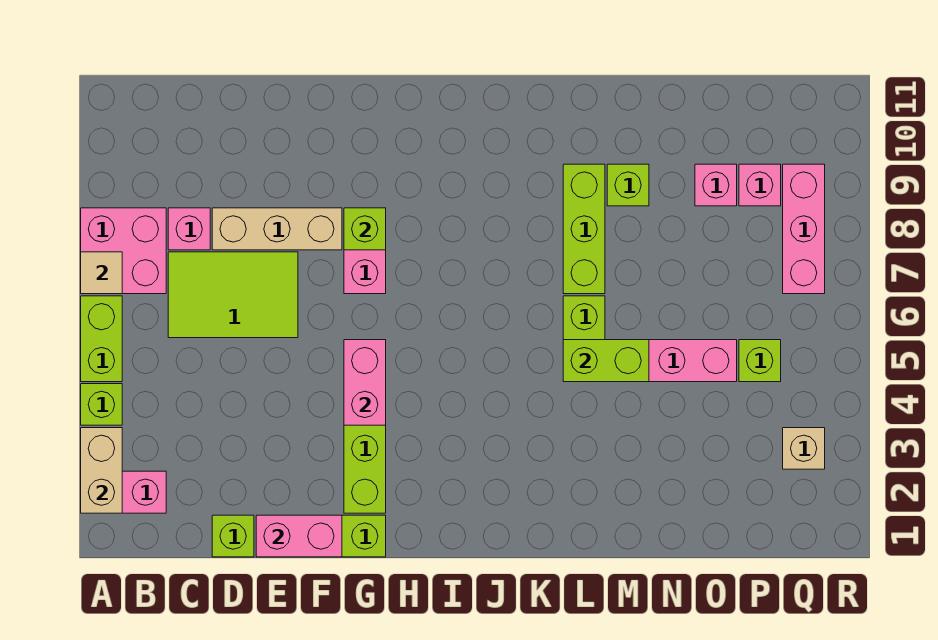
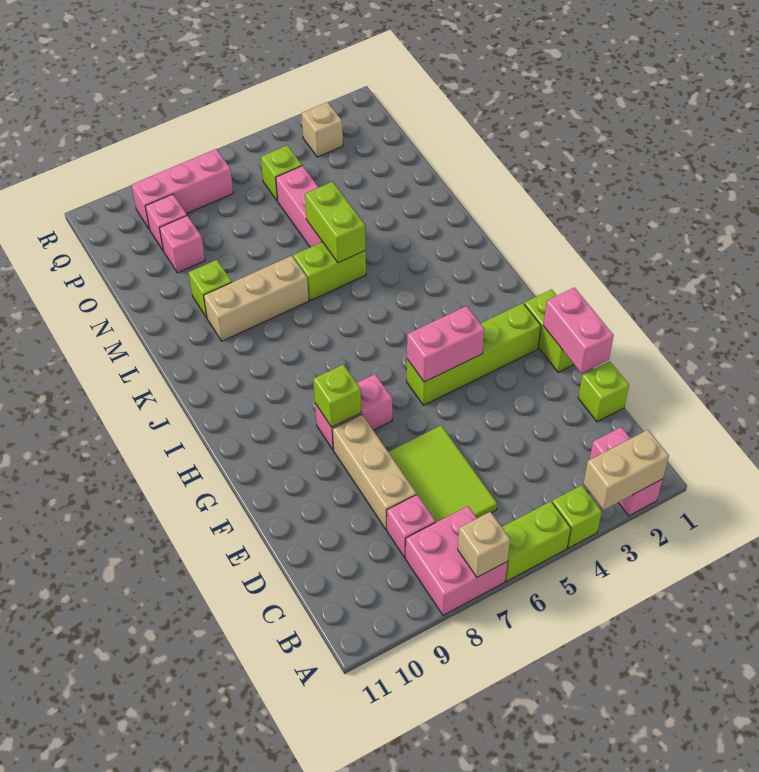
tan tile A7 level 2 -> tan brick A7 level 2
lime brick L7:L9 level 1 -> tan brick L7:L9 level 1

